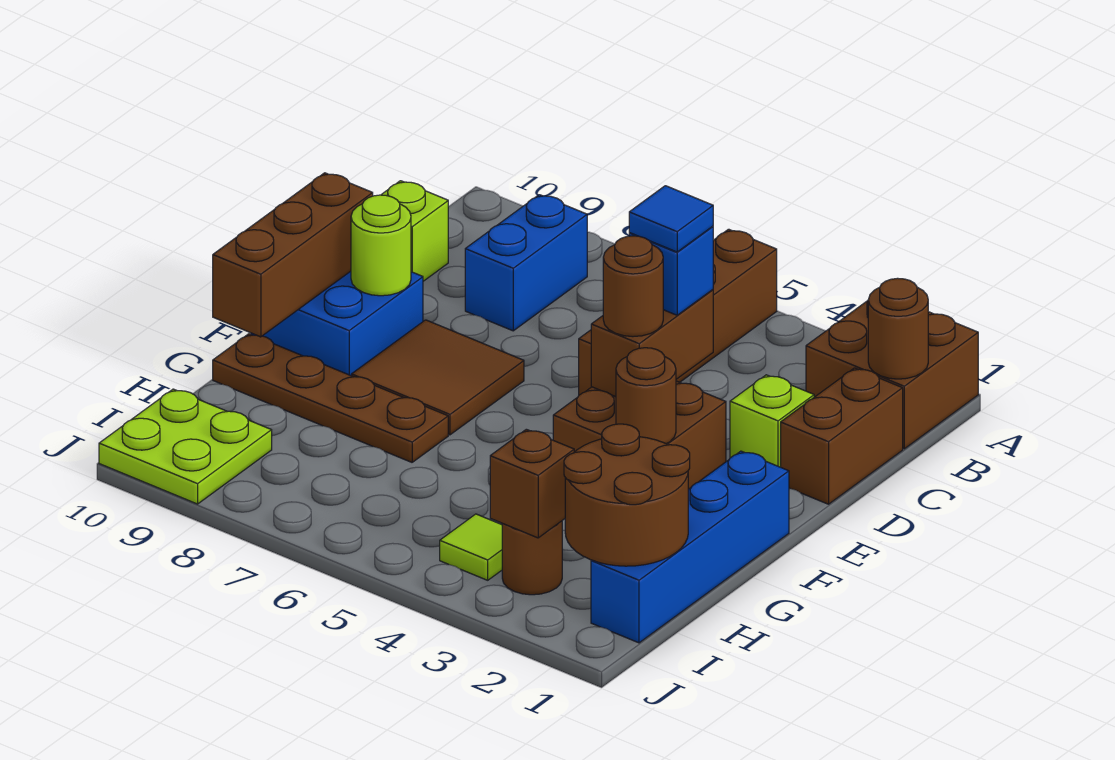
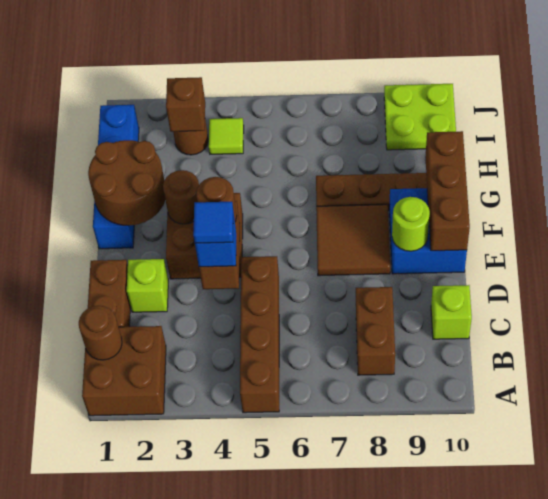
blue brick B8:C8 level 1 -> brown brick B8:C8 level 1
brown round brick H1:I2 level 2 -> brown round brick F1:G2 level 2

